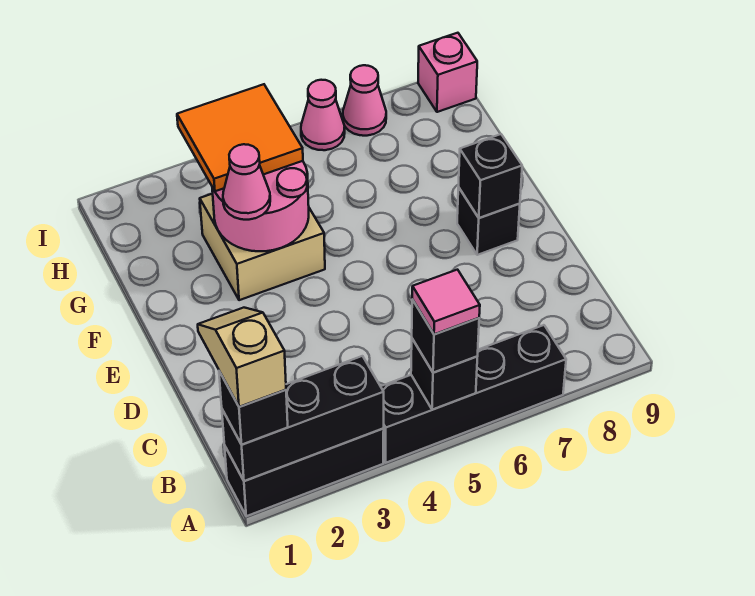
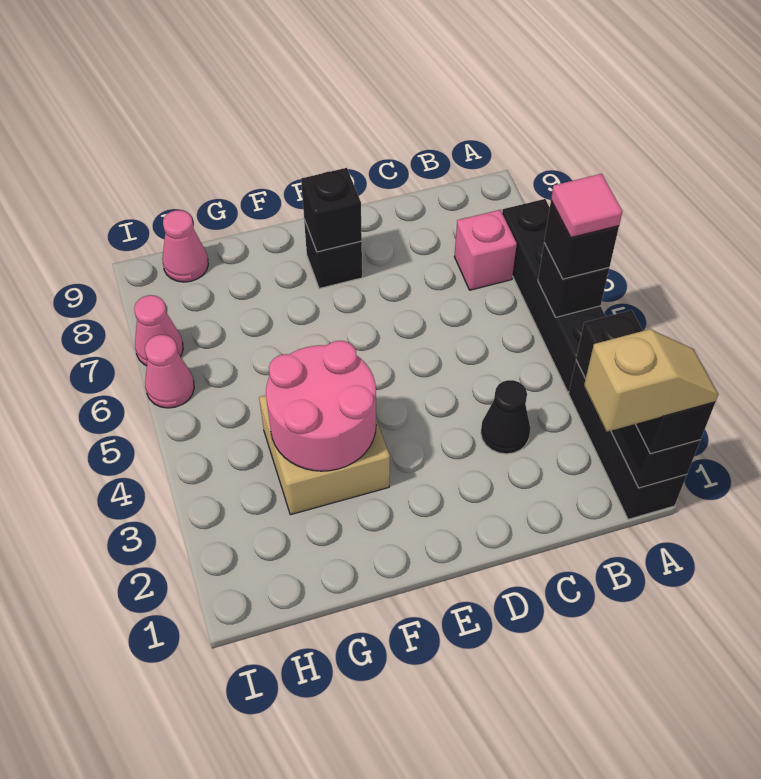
tan slope A1:B1 level 4 top A -> tan slope A1:B1 level 4 top B
none -> black cone C3 level 1
pink cone F3 level 3 -> pink cone H9 level 1
orange tile G3:H4 level 3 -> none
pink brick I9 level 1 -> pink brick B7 level 1

